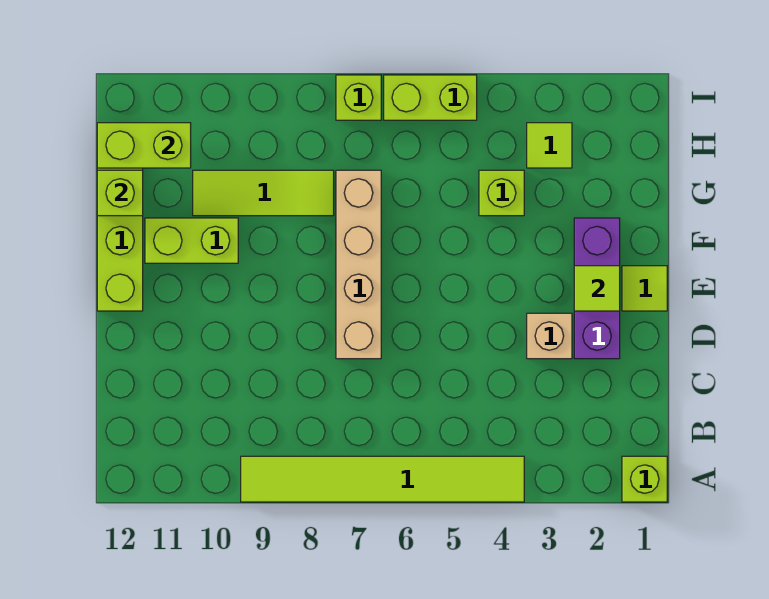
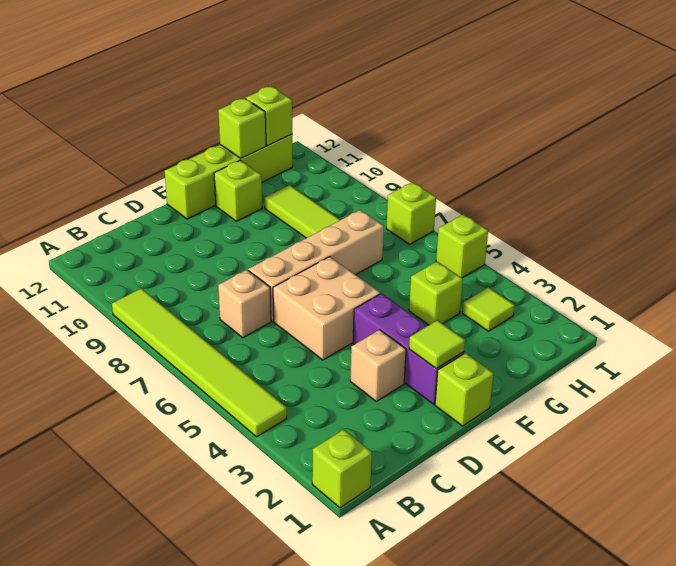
none -> tan brick C7 level 1
purple brick D2:F2 level 1 -> purple brick E2:E4 level 1
none -> tan brick D5:E6 level 1
lime tile E1 level 1 -> lime brick E1 level 1
lime brick F10:F11 level 1 -> lime brick F11 level 1
lime brick H11:H12 level 2 -> lime brick H12 level 2
lime brick I5:I6 level 1 -> lime brick I5 level 1

